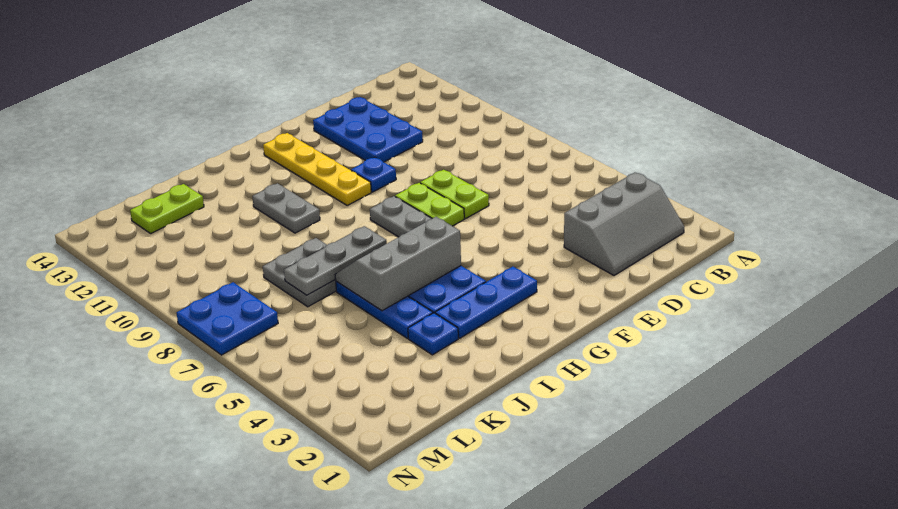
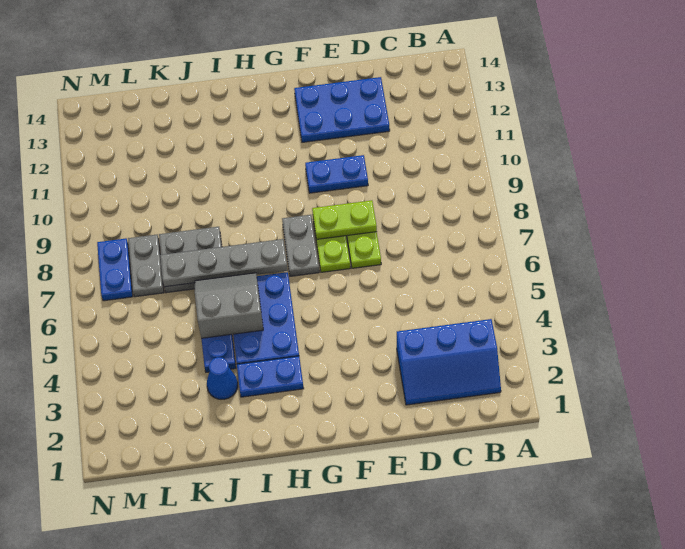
grey slope B2:D3 level 1 top 3 -> blue slope B2:D3 level 1 top 3
blue plate D11:E13 level 1 -> blue plate D12:F13 level 1
blue plate F10 level 1 -> blue plate E10:F10 level 1
blue plate G3:I3 level 1 -> blue plate H3:I3 level 1
yellow plate G10:G13 level 1 -> none
grey slope H5:J6 level 2 top 5 -> grey slope I5:J6 level 2 top 5
grey plate I7:K7 level 2 -> grey plate H7:K7 level 2
grey plate I10:I11 level 1 -> grey plate L7:L8 level 1
blue plate J3 level 1 -> blue cone J3 level 1
lime plate K13:L13 level 1 -> lime plate E8:F8 level 2
blue plate M7:N8 level 1 -> blue plate M7:M8 level 1

